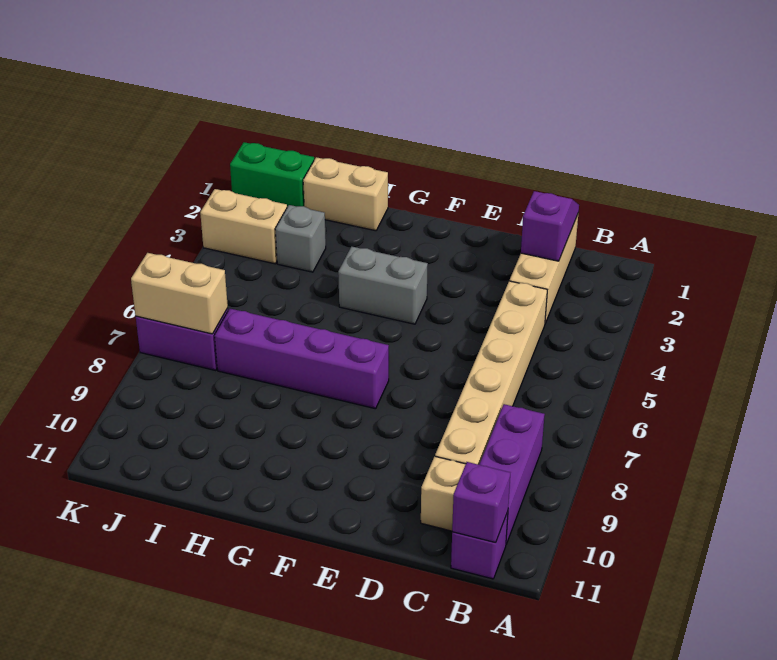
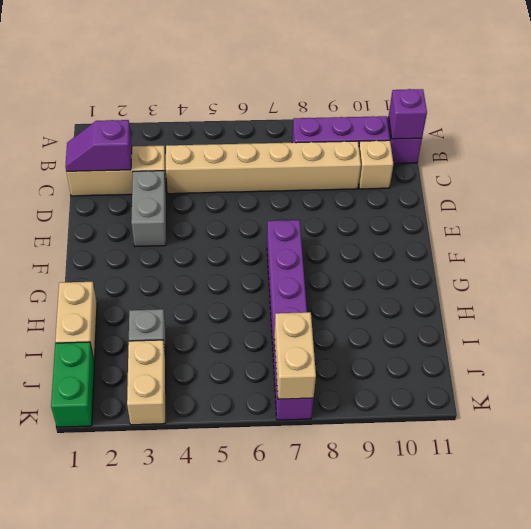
grey brick F4:G4 level 1 -> grey brick D3:E3 level 1

